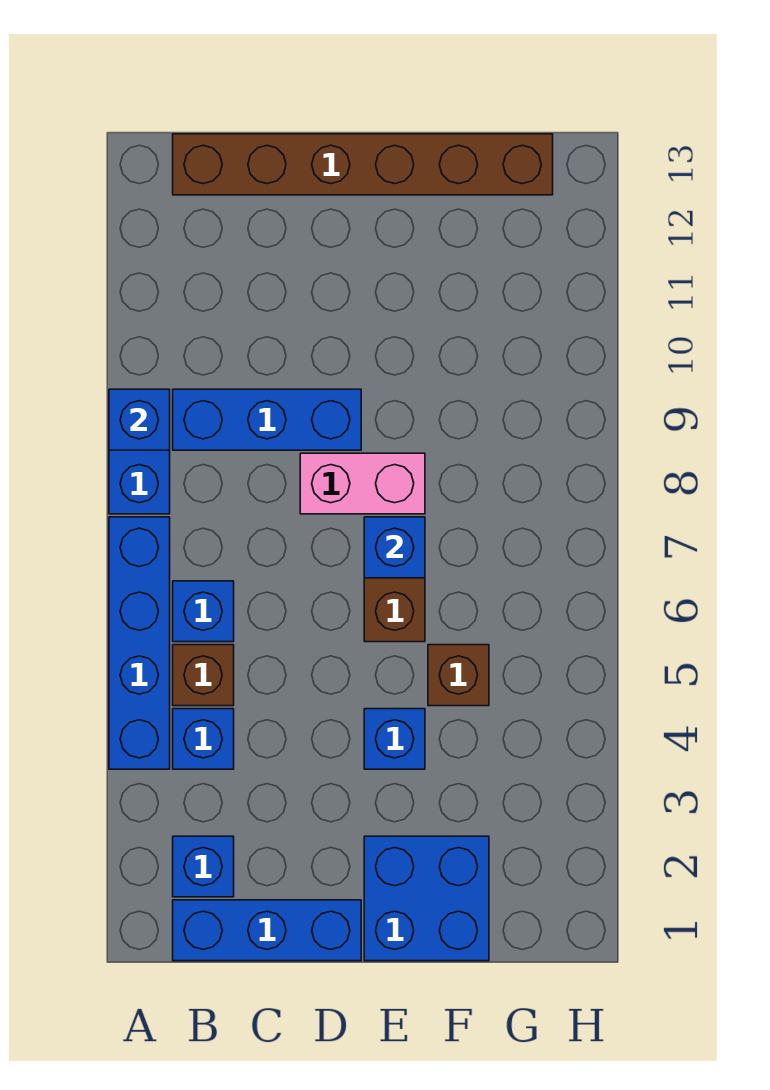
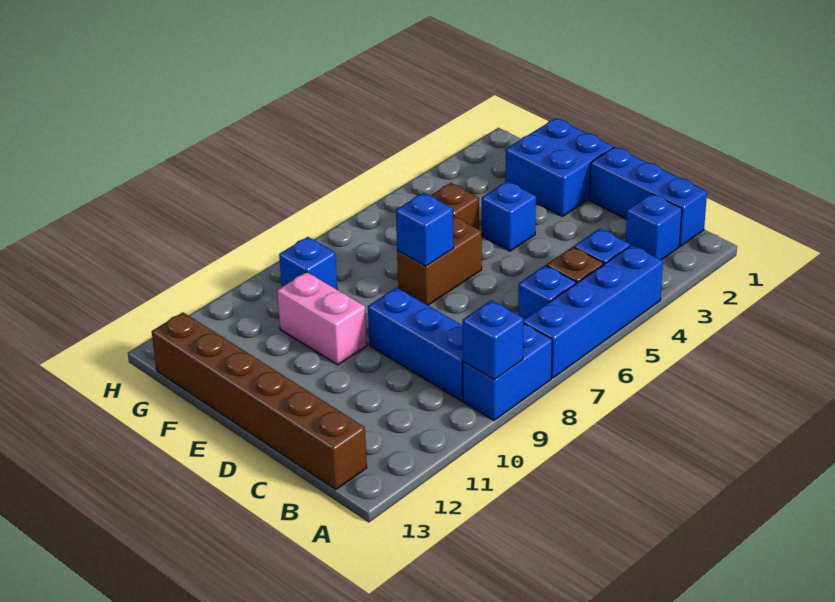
pink brick D8:E8 level 1 -> pink brick E10:F10 level 1
none -> blue brick G9 level 1

